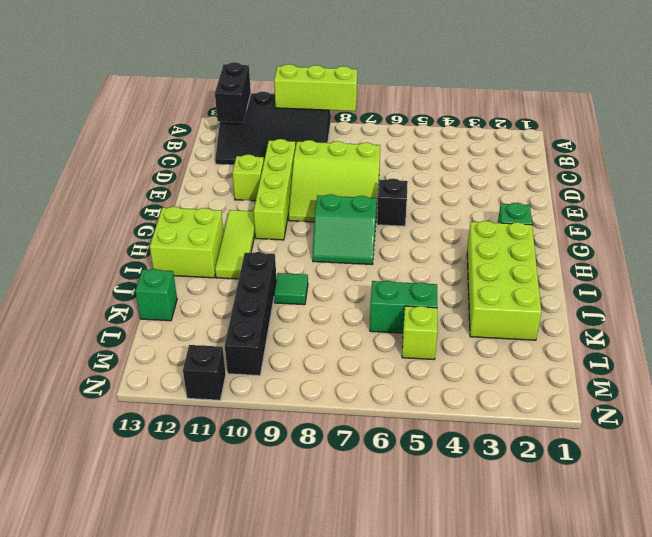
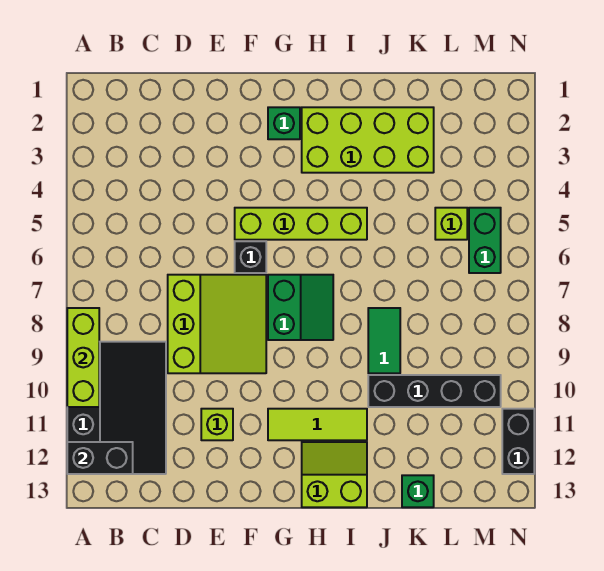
lime brick D10:G10 level 1 -> lime brick F5:I5 level 1
lime brick H12:I13 level 1 -> lime slope H12:I13 level 1 top 13
green tile J9 level 1 -> green tile J8:J9 level 1
green brick K5:K6 level 1 -> green brick M5:M6 level 1
black brick N11 level 1 -> black brick N11:N12 level 1

